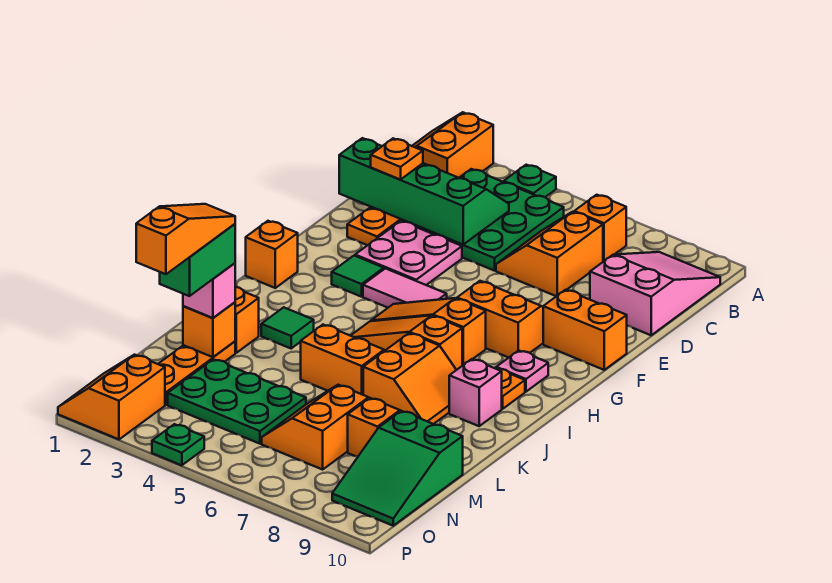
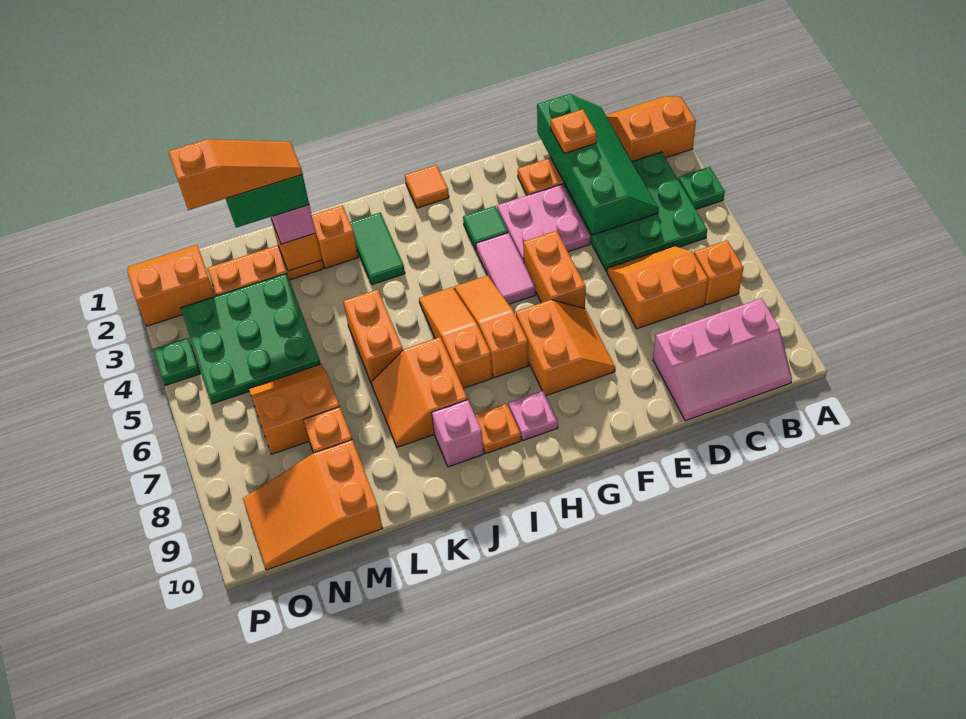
pink slope B9:D10 level 1 top D -> pink slope B9:D10 level 1 top 9
orange brick F9:F10 level 1 -> orange brick F5:F6 level 1
orange brick H1 level 1 -> orange tile H1 level 1
green tile J3 level 1 -> green tile J2:J3 level 1
orange slope J7:K8 level 1 top 7 -> orange slope J7:K8 level 1 top J
green plate M3:N5 level 1 -> green plate M3:O5 level 1
green slope M9:O10 level 1 top M -> orange slope M9:O10 level 1 top M

